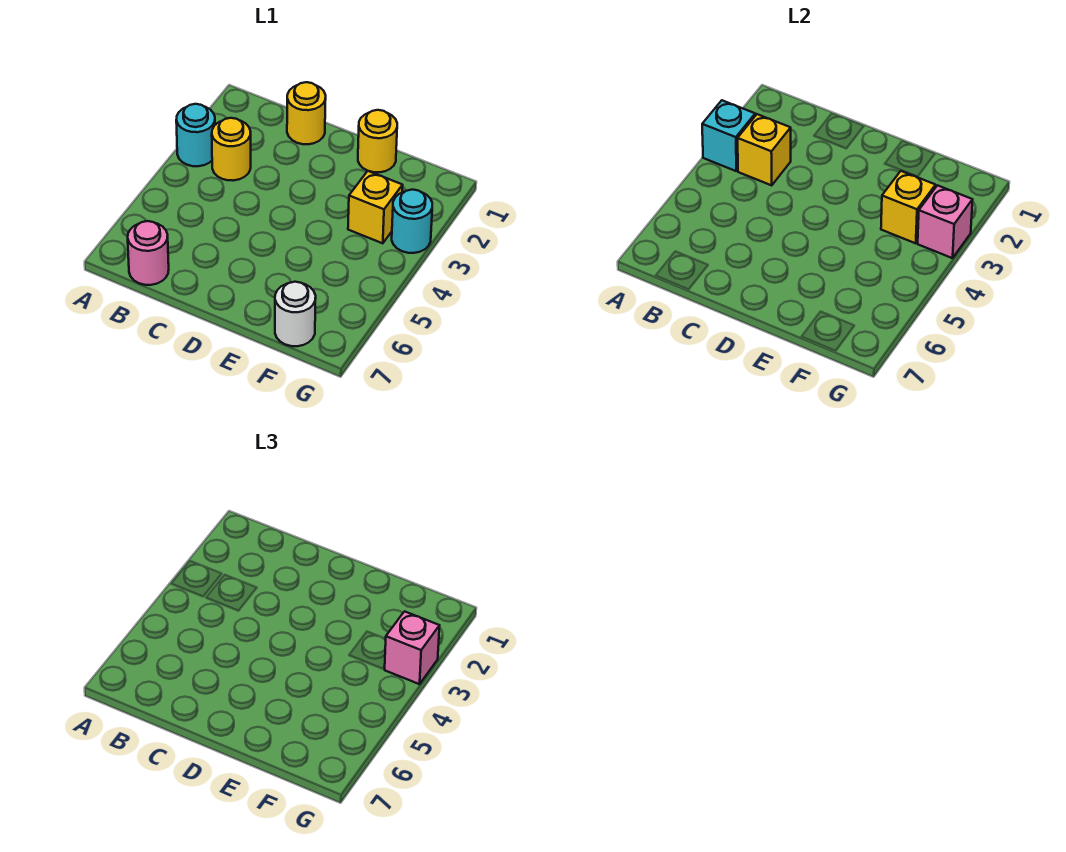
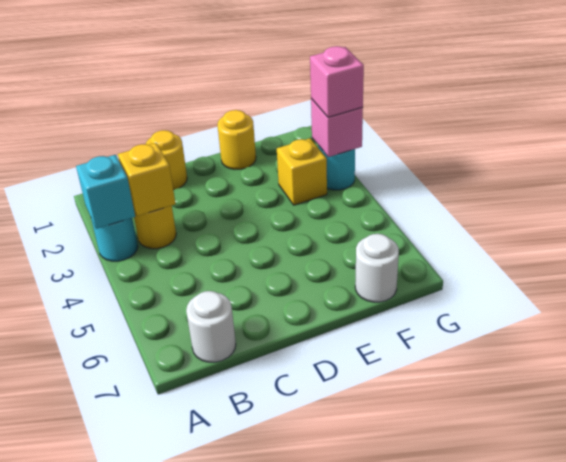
pink round brick B7 level 1 -> white round brick B7 level 1
yellow brick F3 level 2 -> none

